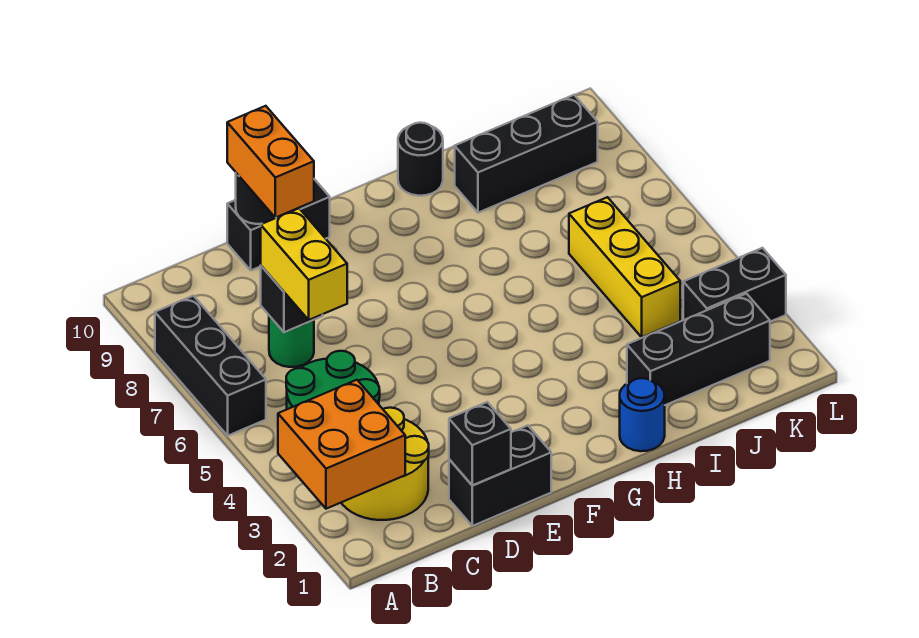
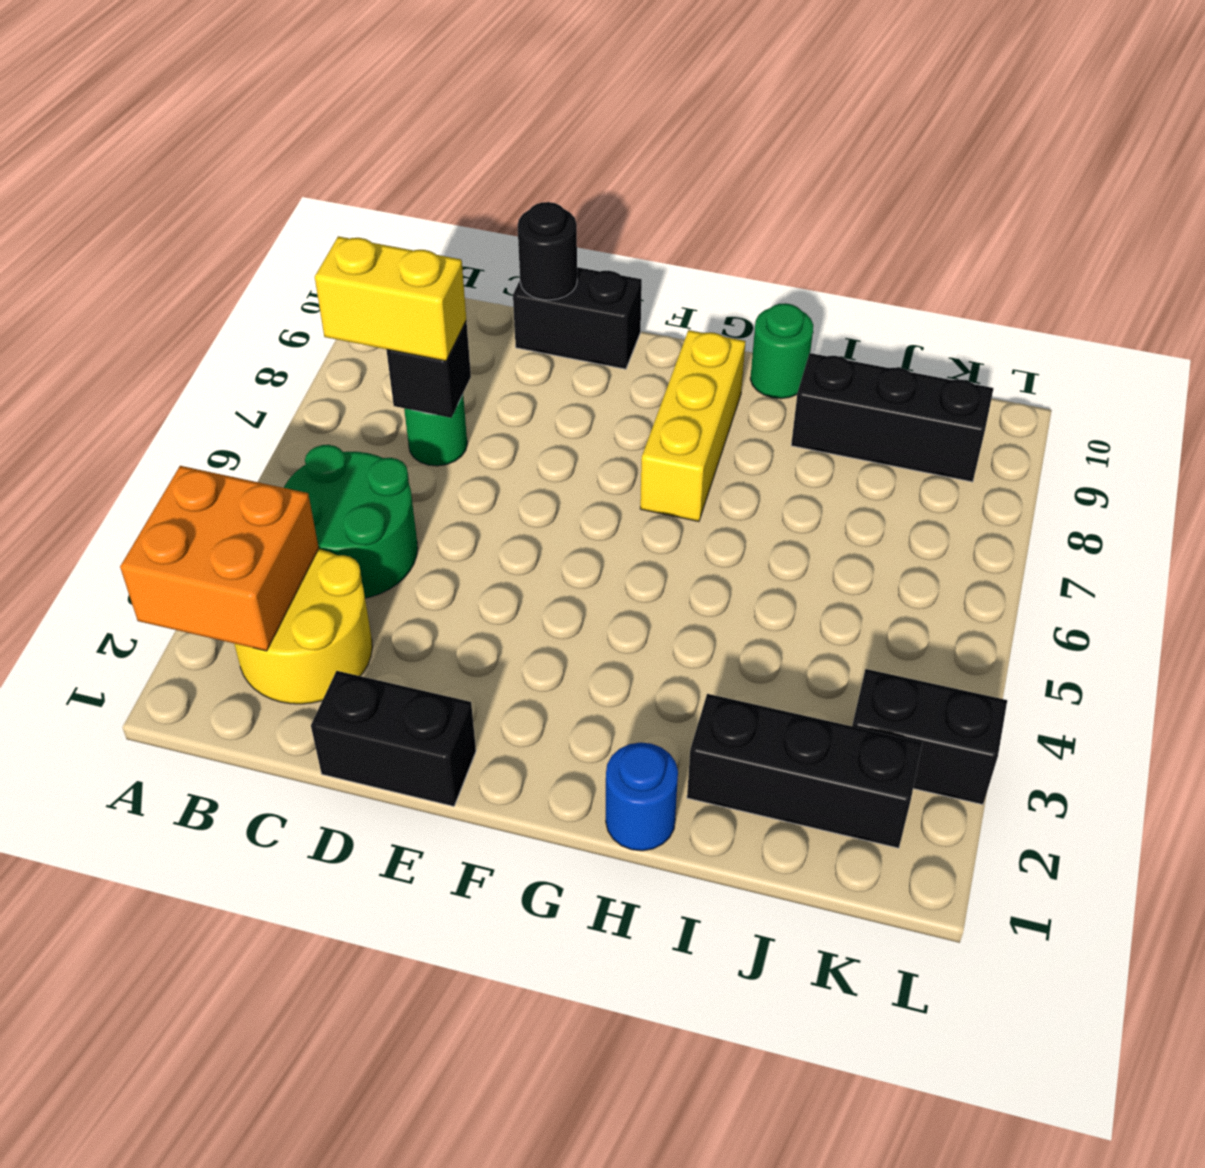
black brick A6:A8 level 1 -> none
yellow brick C6:C7 level 3 -> yellow brick B7:C7 level 3
black brick D1 level 2 -> none
orange brick D9:D10 level 3 -> none
black round brick H10 level 1 -> green round brick H10 level 1
yellow brick J4:J6 level 1 -> yellow brick G7:G9 level 1

